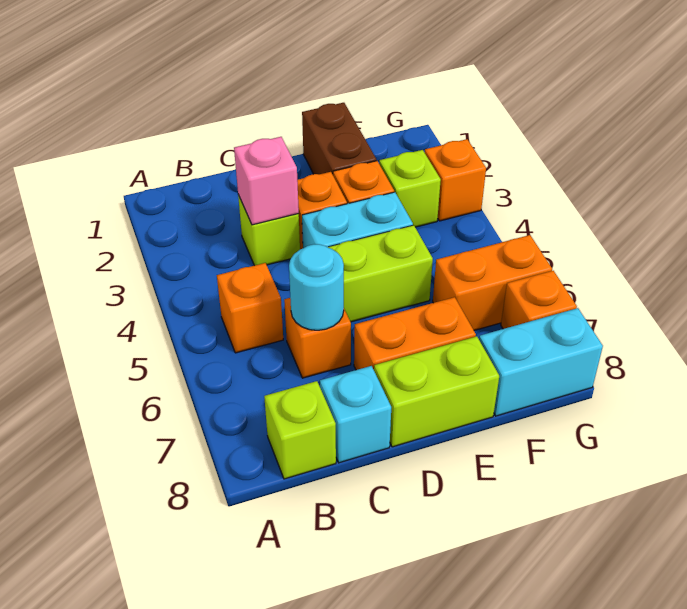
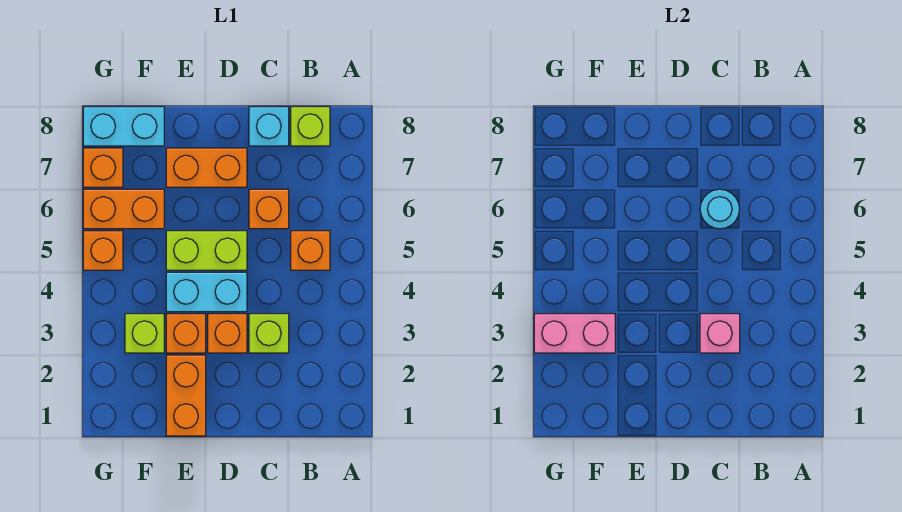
lime brick D8:E8 level 1 -> none
brown brick E1:E2 level 1 -> orange brick E1:E2 level 1
none -> pink brick F3:G3 level 2
orange brick G3 level 1 -> orange brick G5 level 1

